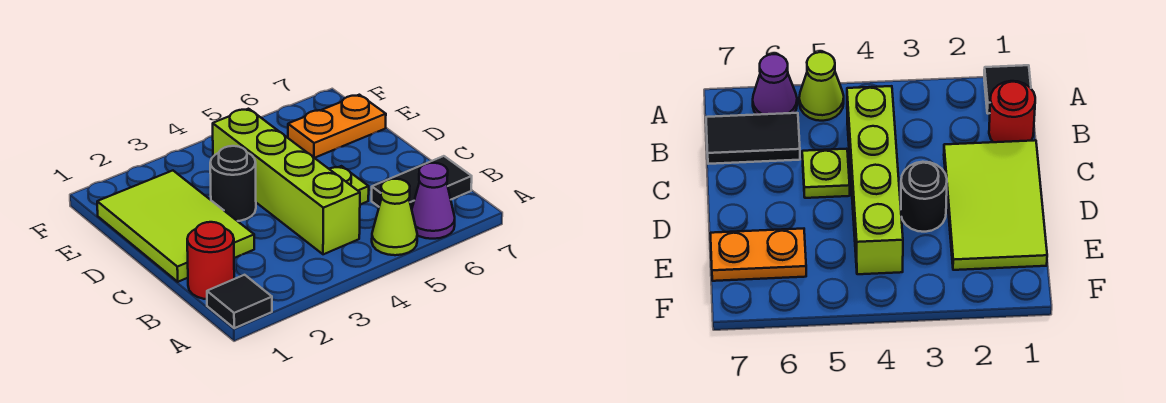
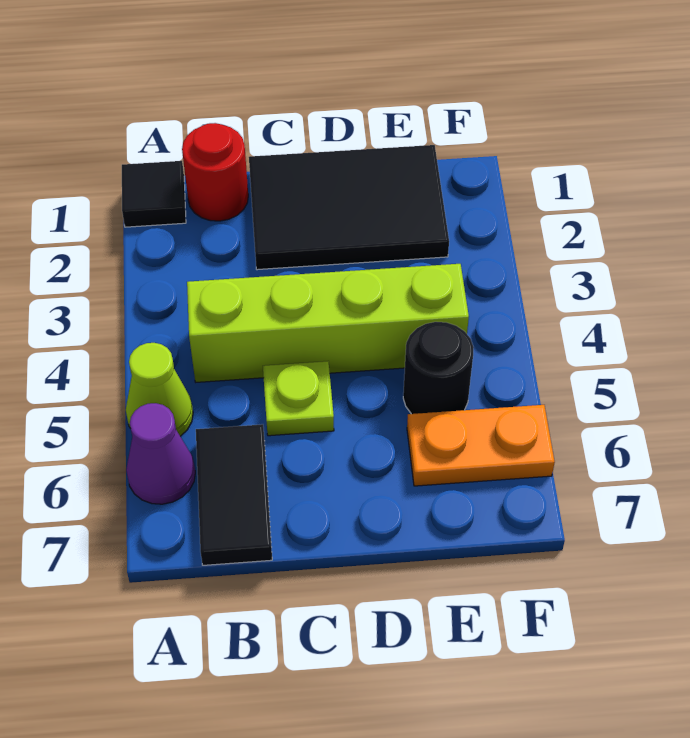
lime tile C1:E2 level 1 -> black tile C1:E2 level 1
black round brick D3 level 1 -> black round brick E5 level 1
orange plate E6:E7 level 1 -> orange plate E6:F6 level 1

